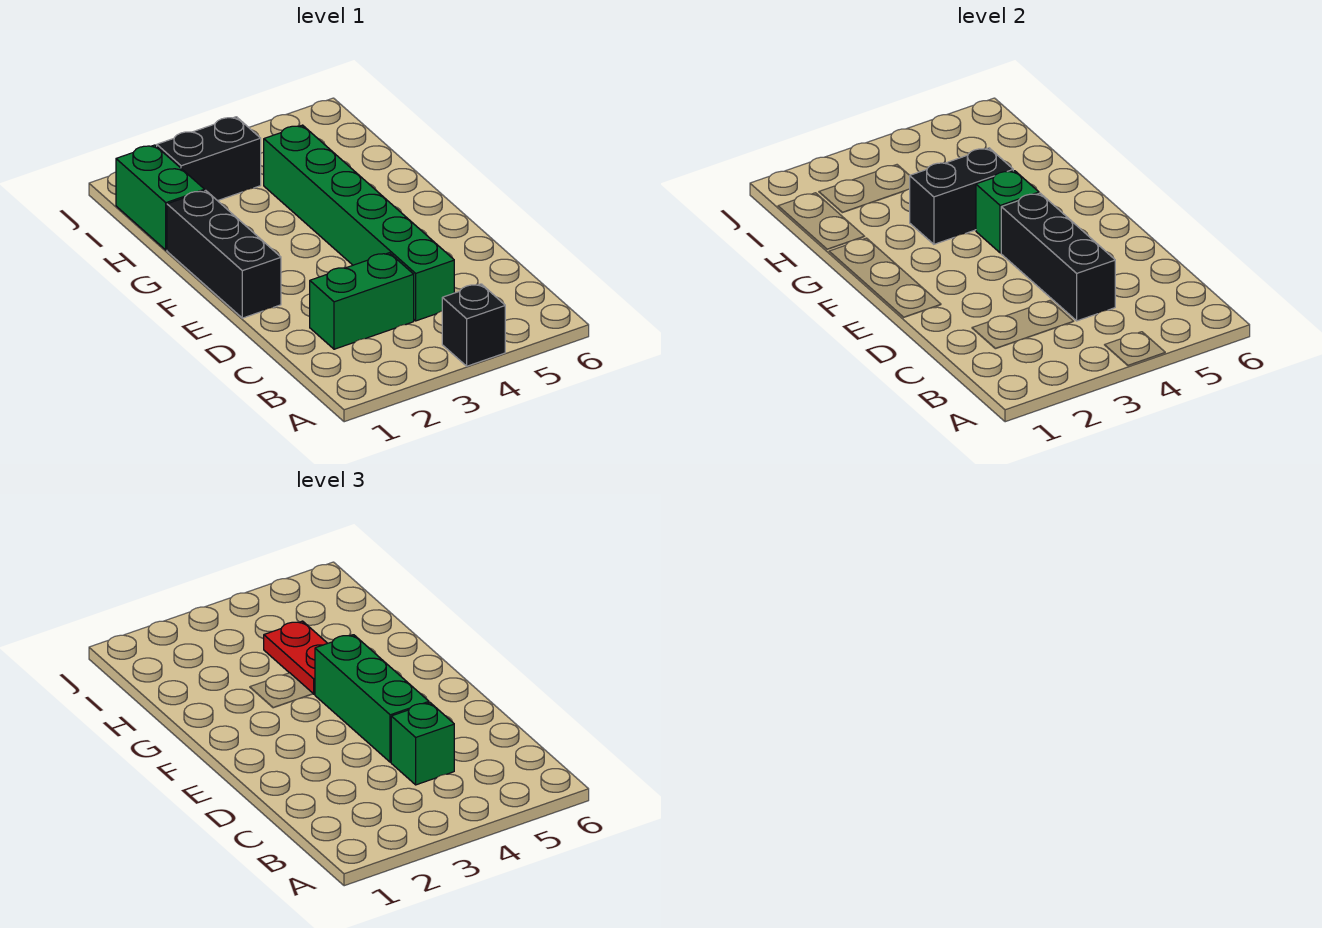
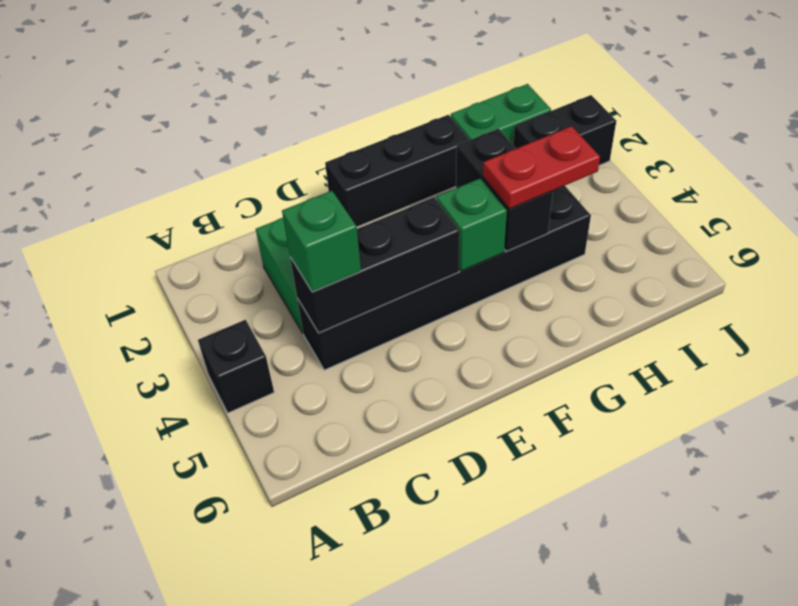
green brick C4:H4 level 1 -> black brick C4:H4 level 1
green brick D4:F4 level 3 -> none
black brick I2:I3 level 1 -> black brick I2:J2 level 1

